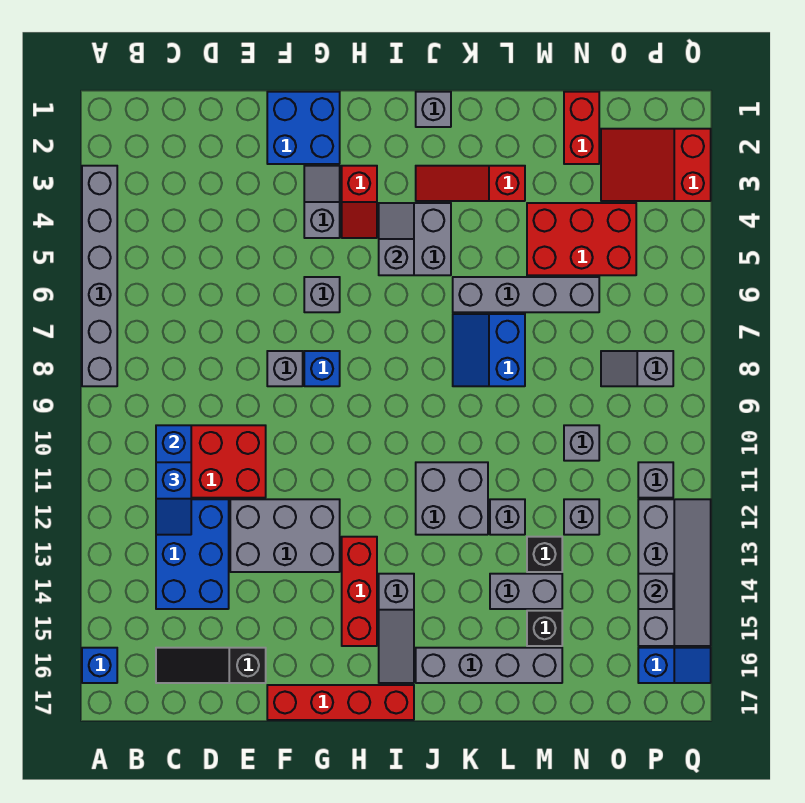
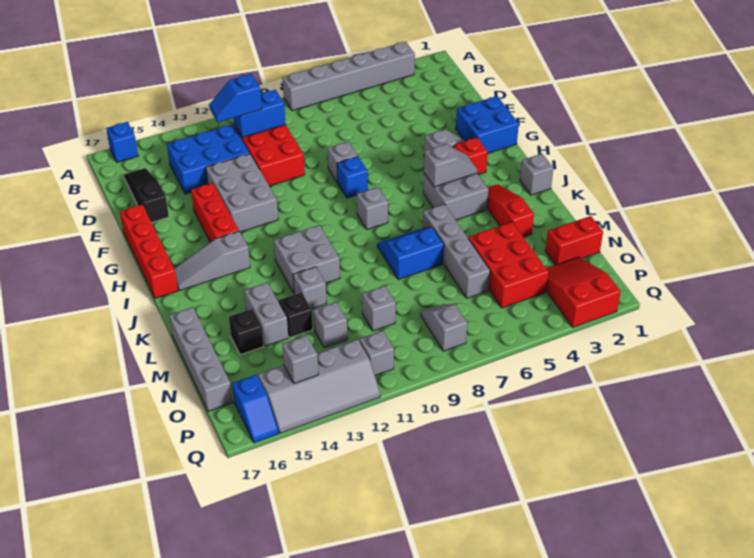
grey brick G6 level 1 -> grey brick I8 level 1
red brick H13:H15 level 1 -> red brick F14:H14 level 1
grey brick J16:M16 level 1 -> grey brick L17:O17 level 1

